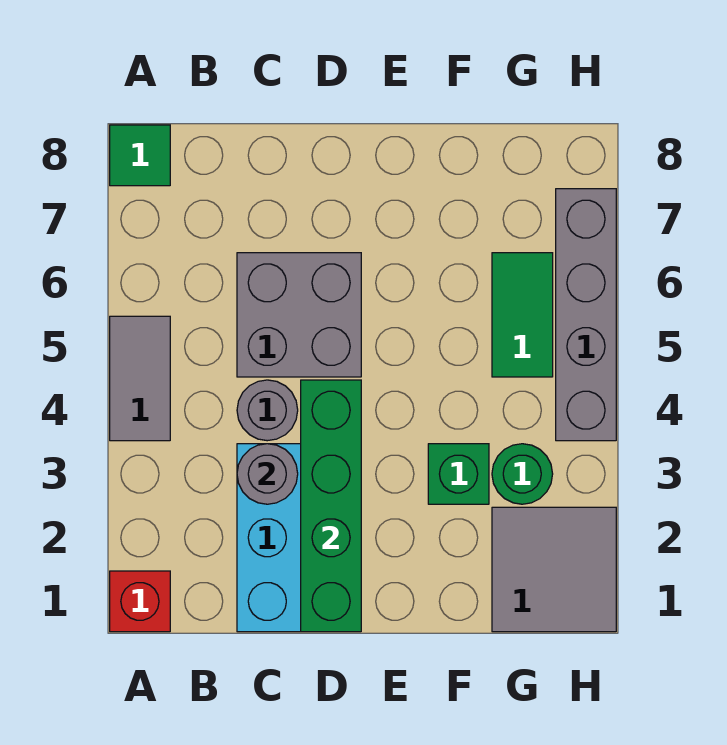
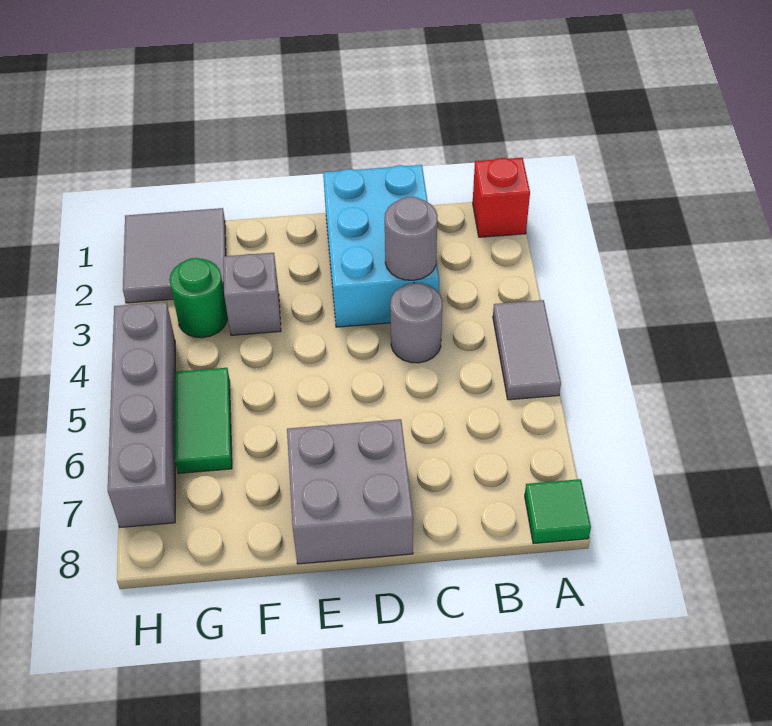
grey brick C5:D6 level 1 -> grey brick D7:E8 level 1
green brick D1:D4 level 2 -> none
green brick F3 level 1 -> grey brick F3 level 1

